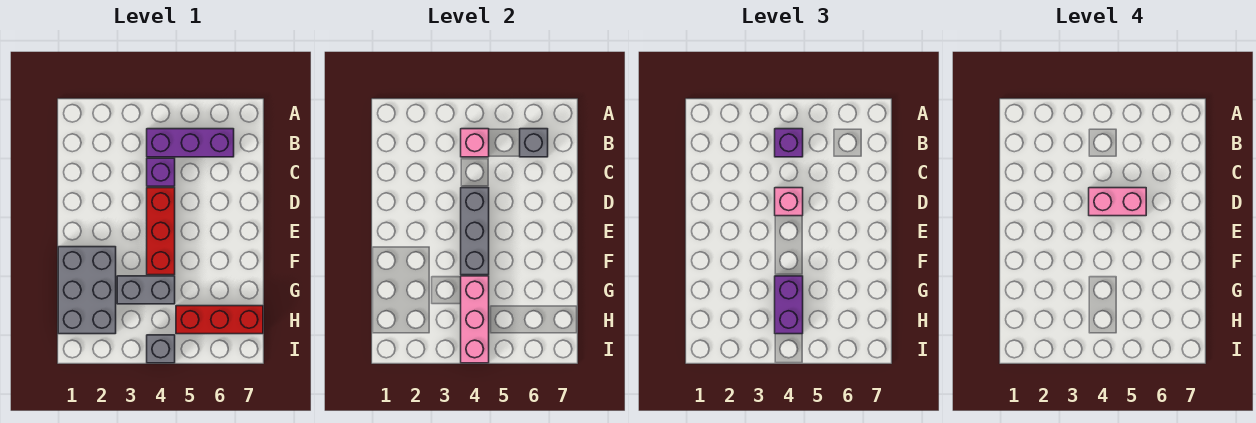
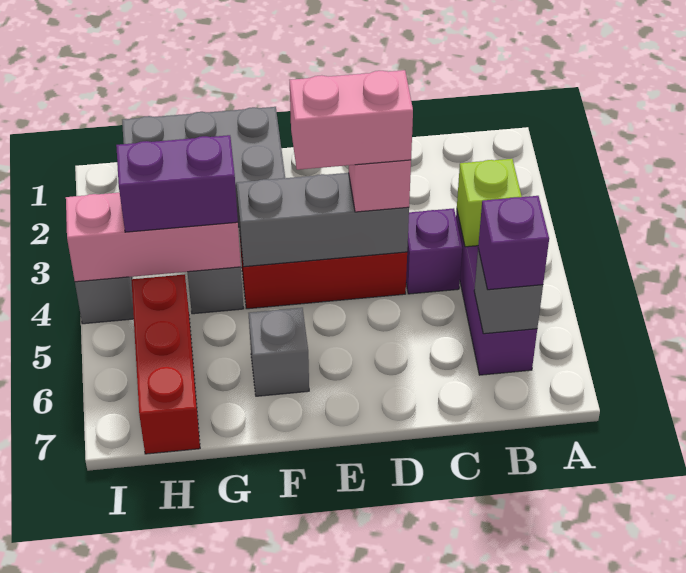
pink brick B4 level 2 -> lime brick B4 level 2
purple brick B4 level 3 -> purple brick B6 level 3
pink brick D4:D5 level 4 -> pink brick D4:E4 level 4
none -> grey brick F6 level 1

